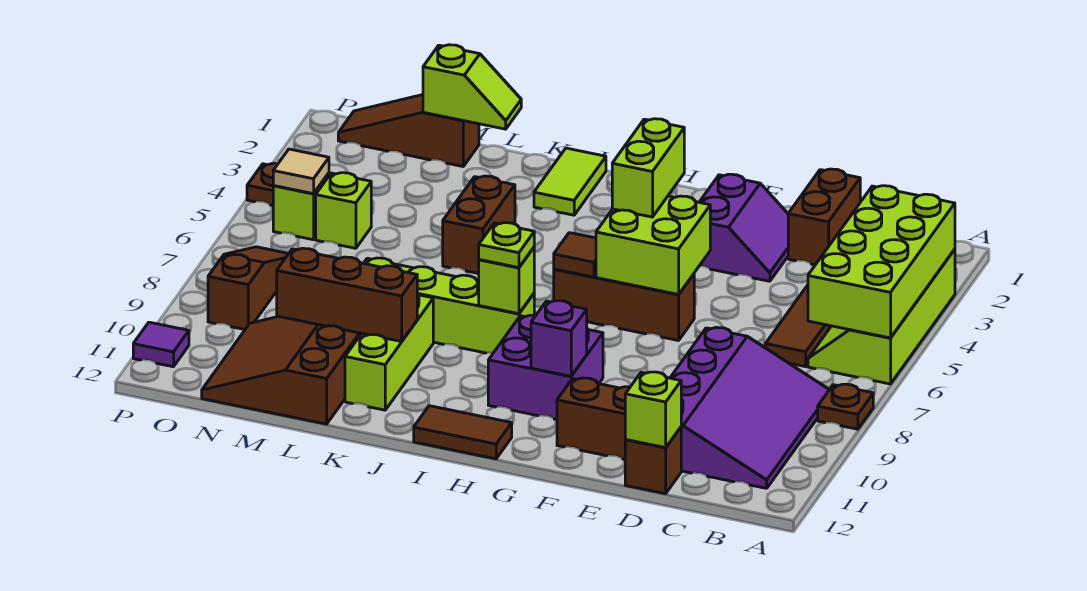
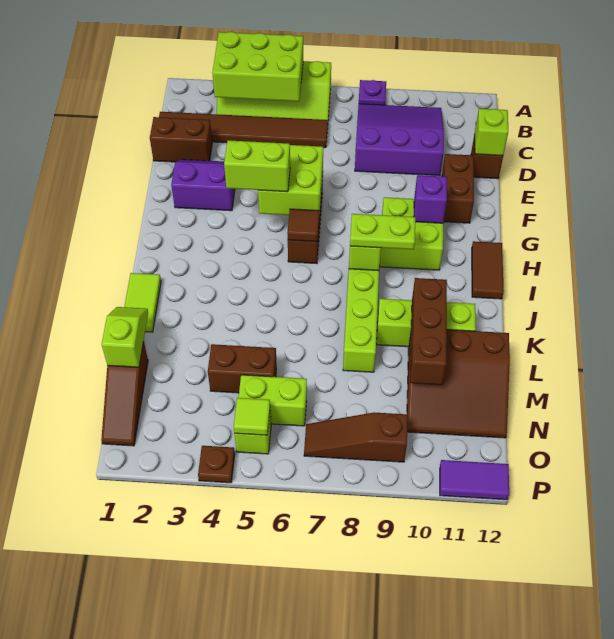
lime brick A3:B6 level 2 -> lime brick A3:B5 level 2
brown plate A8 level 1 -> purple plate A8 level 1
purple slope B8:D11 level 1 top D -> purple slope B8:D10 level 1 top D
purple brick G9:H10 level 1 -> lime brick G9:H10 level 1
lime plate I8 level 3 -> lime plate I8:I9 level 3
lime tile J1:J2 level 1 -> lime tile J1:K1 level 1
brown brick K4:K5 level 1 -> brown brick M4:M5 level 1
lime brick N5 level 1 -> lime brick N5:N6 level 1
tan tile O5 level 2 -> lime tile O5 level 2
purple tile P11 level 1 -> purple tile P11:P12 level 1

